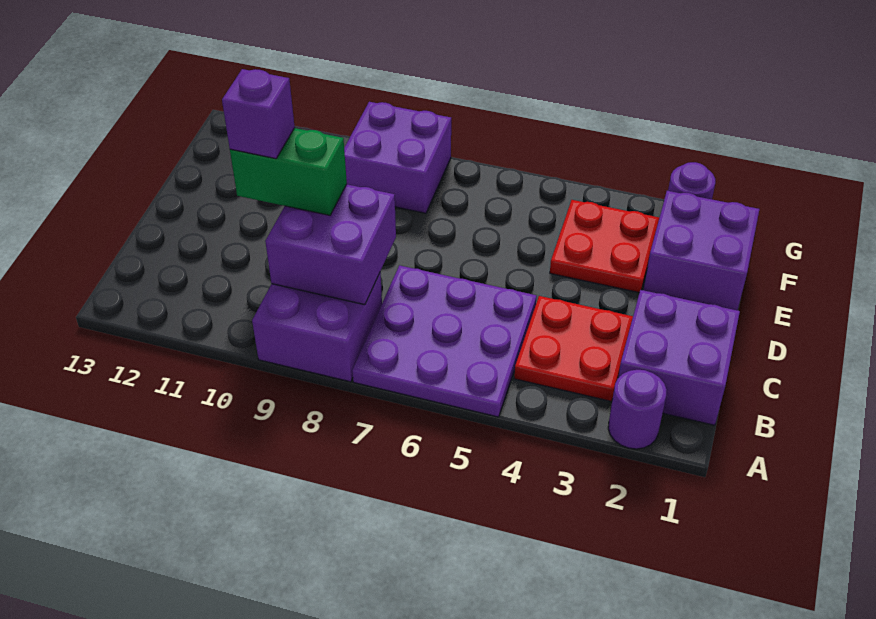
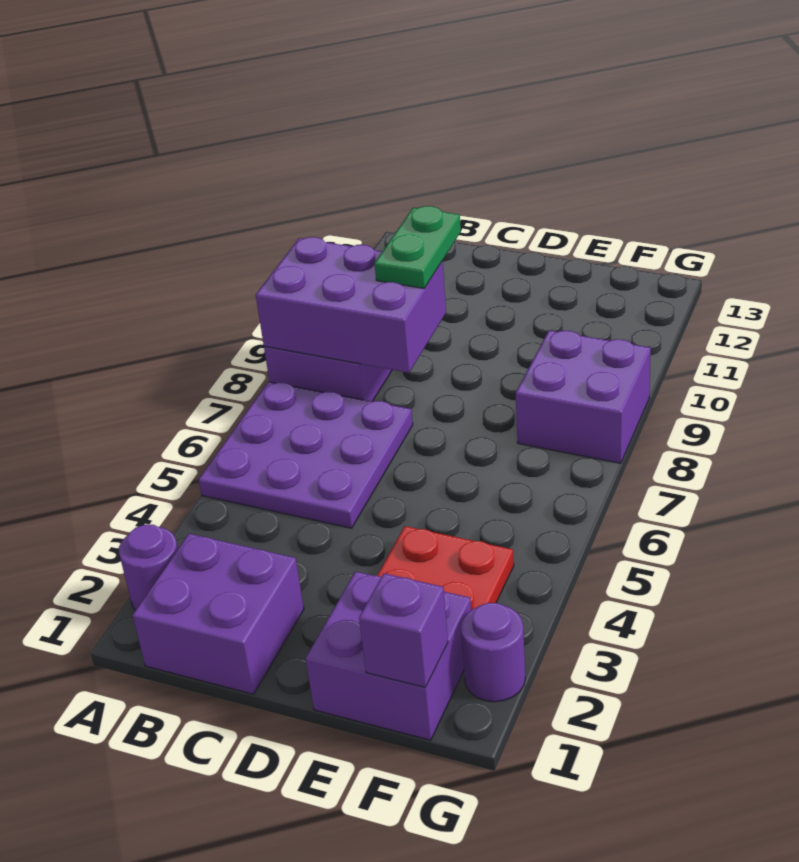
red plate B3:C4 level 1 -> none
purple brick B8:C9 level 2 -> purple brick A8:C9 level 2
green brick C9:C10 level 3 -> green plate C9:C10 level 3
purple brick C10 level 4 -> purple brick F1 level 2

